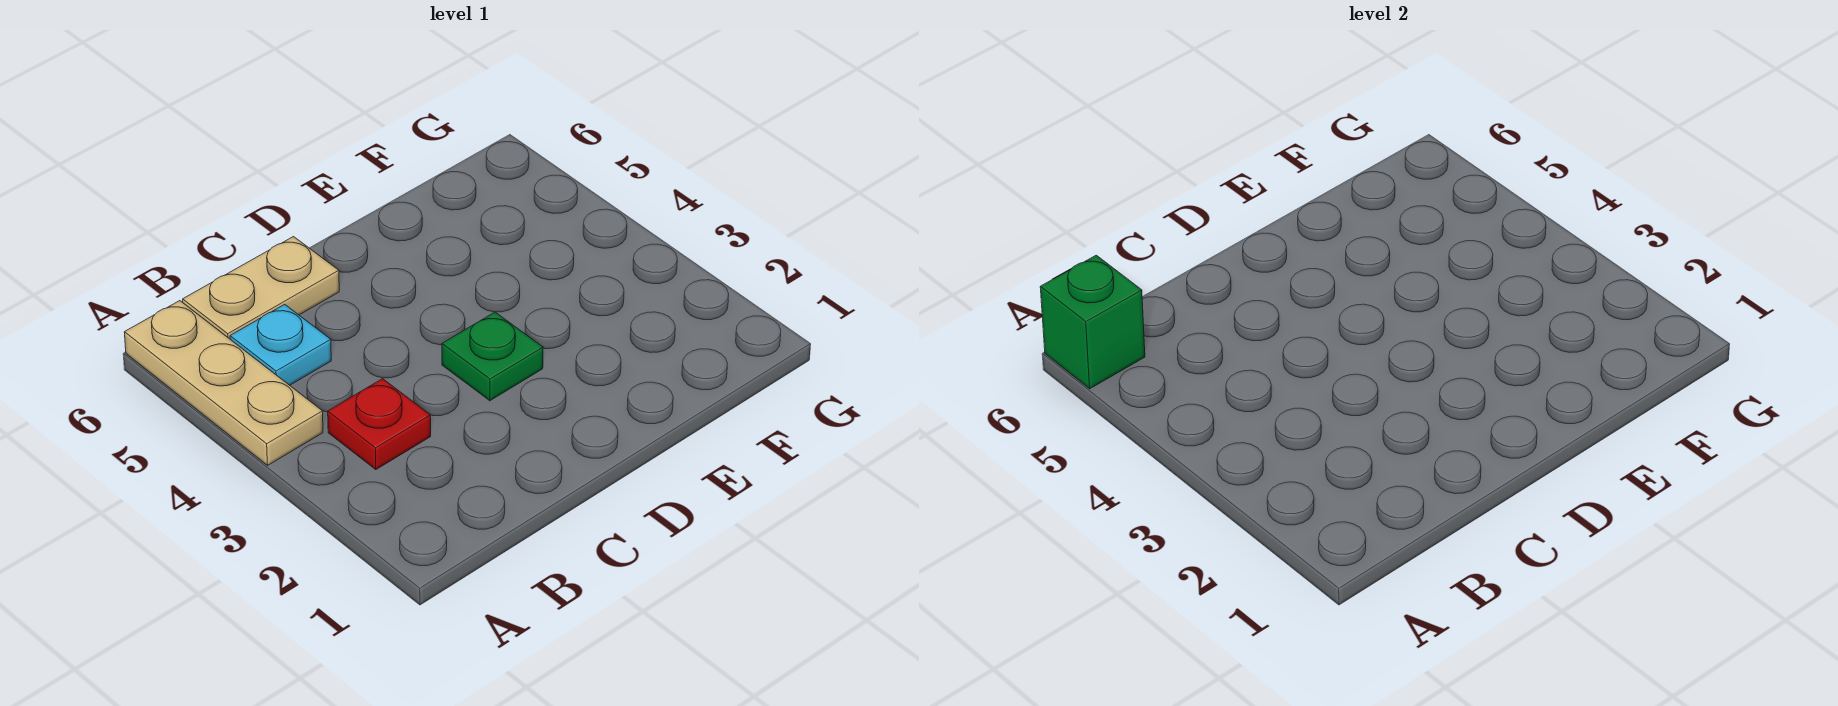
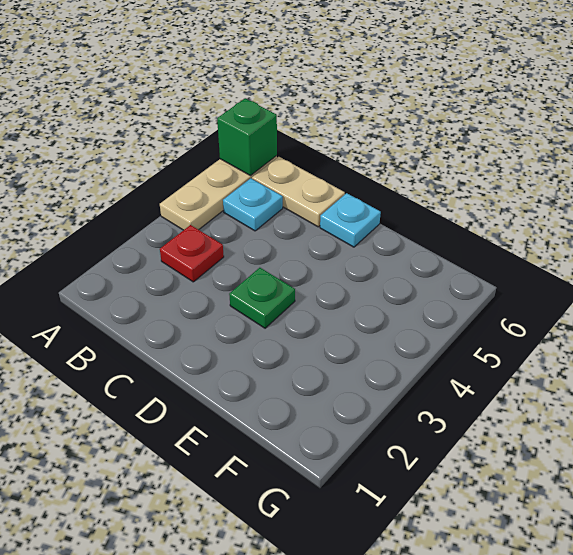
none -> cyan plate D6 level 1

